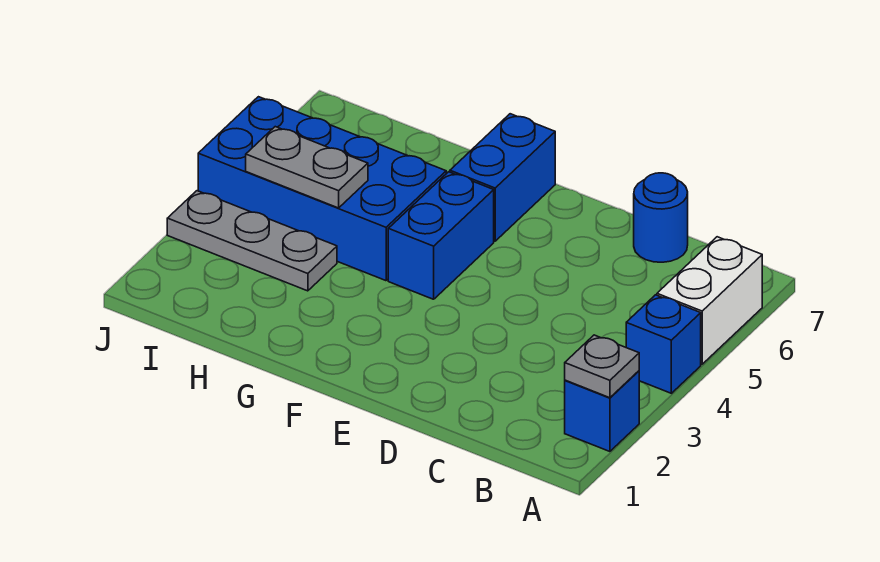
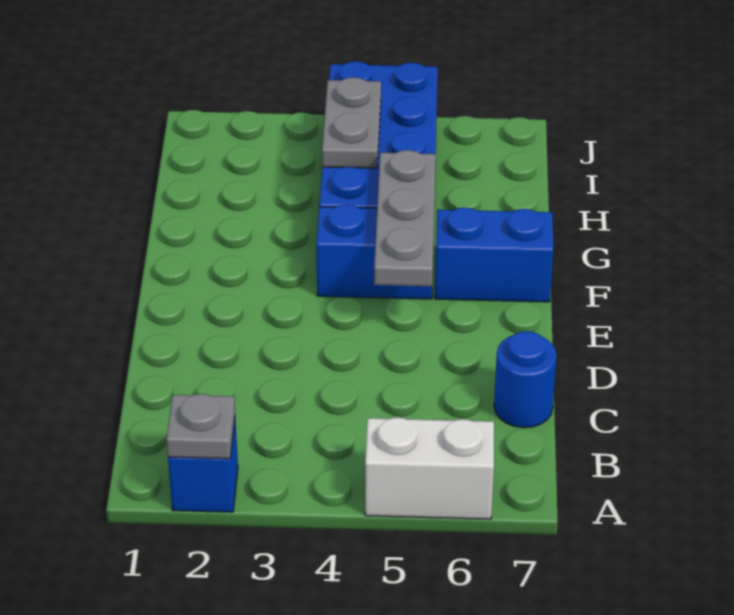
blue brick A4 level 1 -> none
grey plate H3:J3 level 1 -> grey plate E5:G5 level 2

